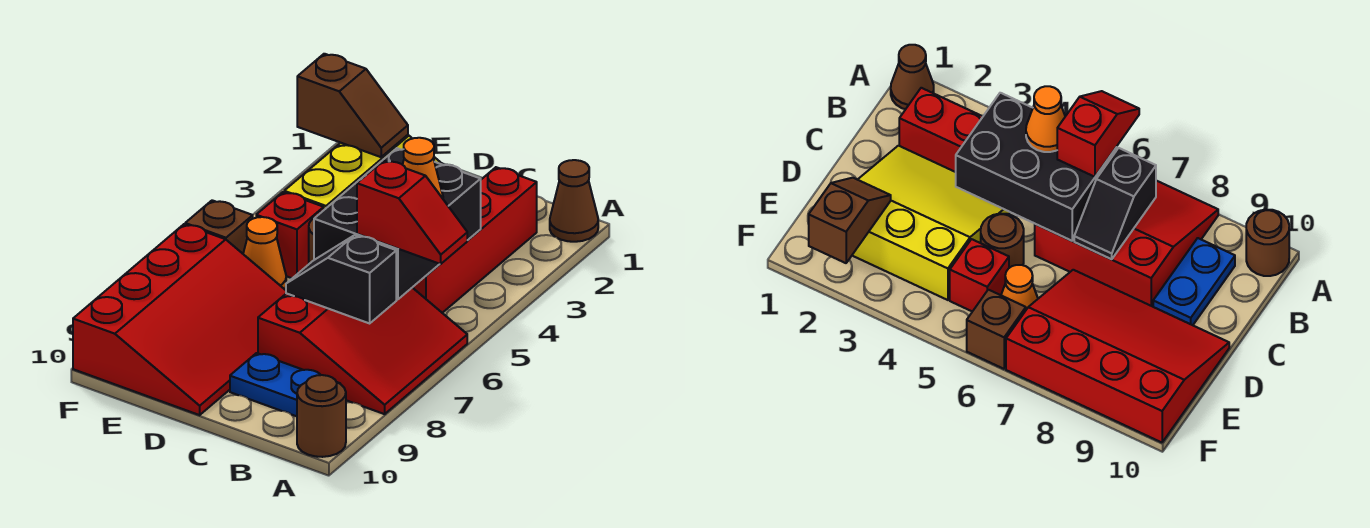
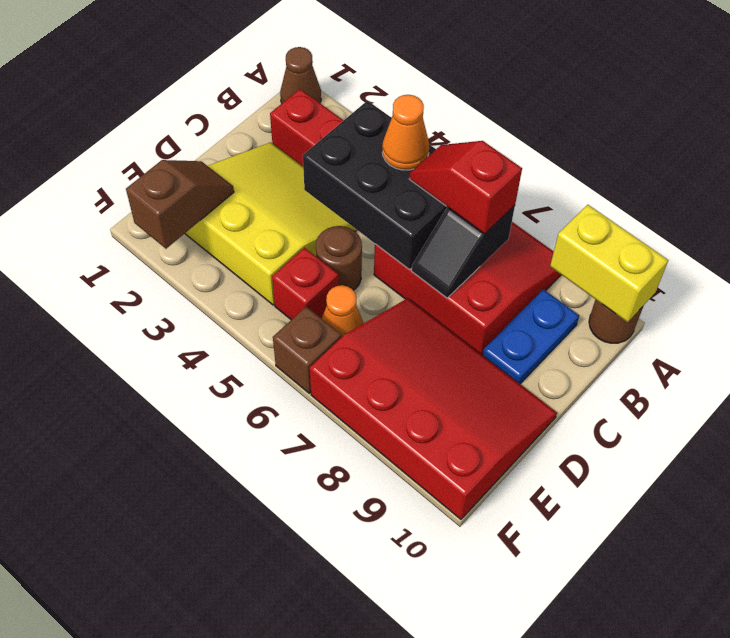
red slope A6:B6 level 3 top B -> red slope B6:B7 level 3 top 7
none -> yellow brick A9:A10 level 2

